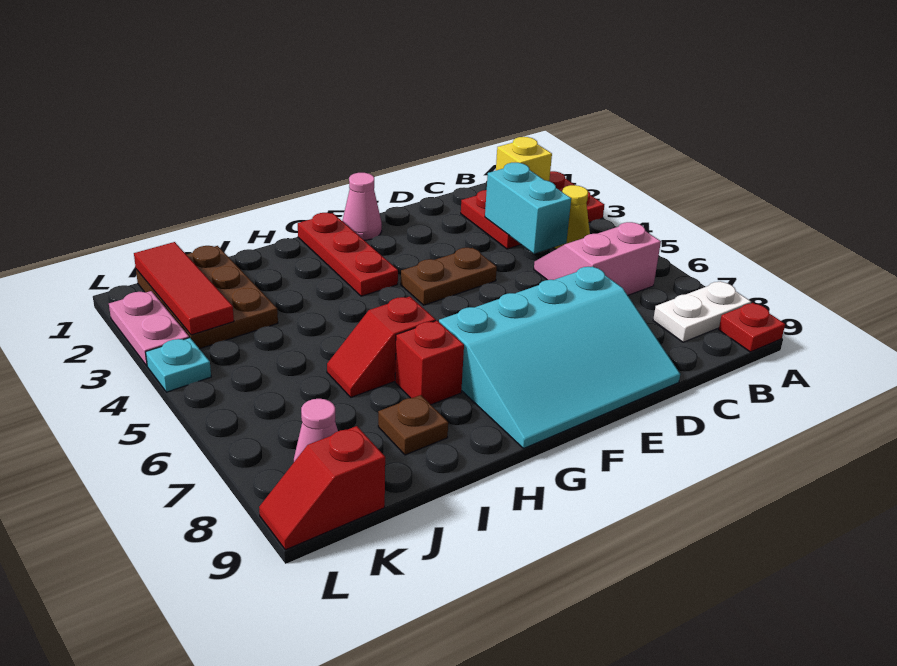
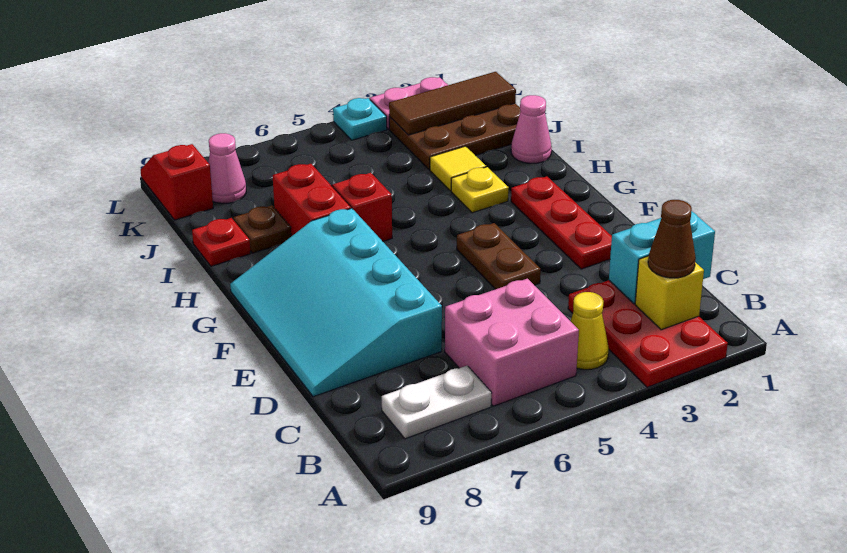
white plate A8:B8 level 1 -> white plate B7:B8 level 1
red plate A9 level 1 -> red plate I9 level 1
none -> brown cone B2 level 3
pink slope B5:C6 level 1 top 6 -> pink brick B5:C6 level 1
cyan brick C3:C4 level 2 -> cyan brick C1:C2 level 2
pink cone F1 level 1 -> pink cone I1 level 1
red plate G1:G3 level 1 -> red plate E2:G2 level 1
none -> yellow plate H3 level 1
red brick H7 level 1 -> red brick H7:I7 level 1
none -> yellow tile I3 level 1
red tile K1:K3 level 2 -> brown tile K1:K3 level 2

